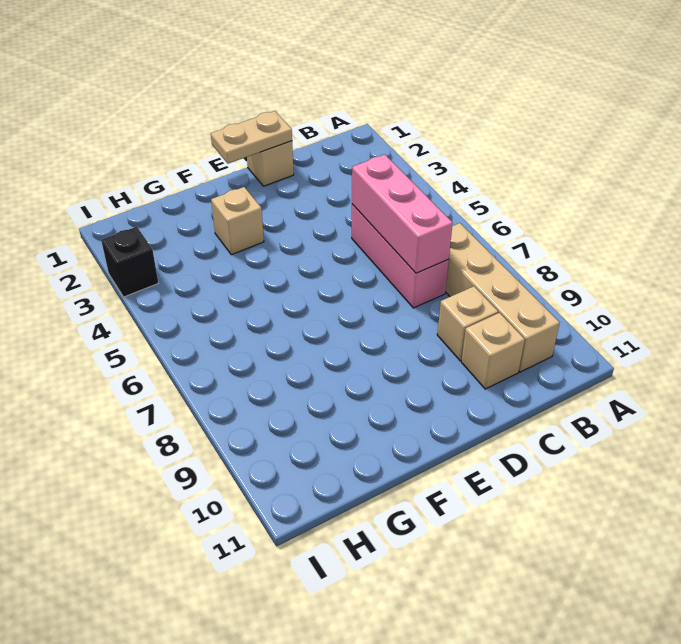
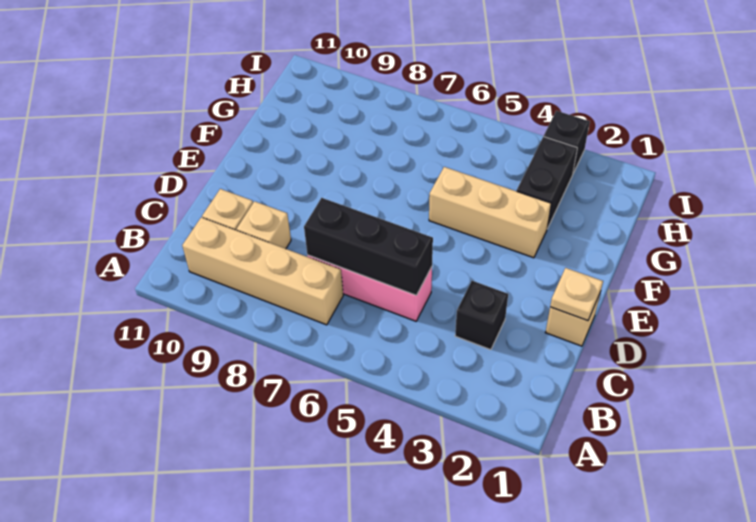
none -> black brick C3 level 1
pink brick C5:C7 level 2 -> black brick C5:C7 level 2
tan plate D1:E1 level 2 -> tan plate D1 level 2
tan brick F3 level 1 -> tan brick F3:F5 level 1
none -> black brick G3:H3 level 1

